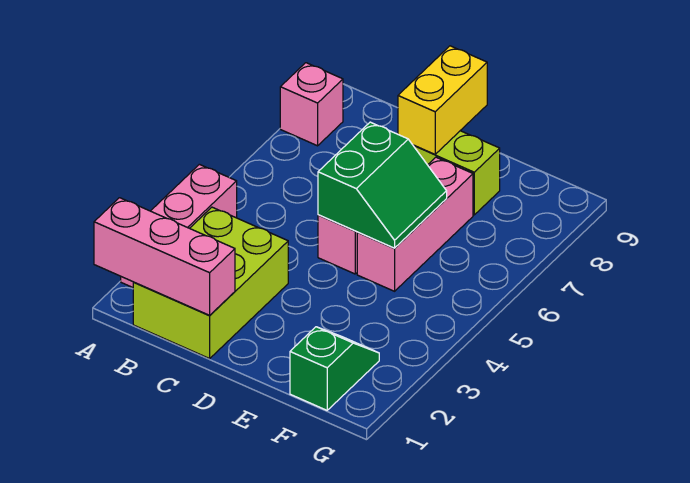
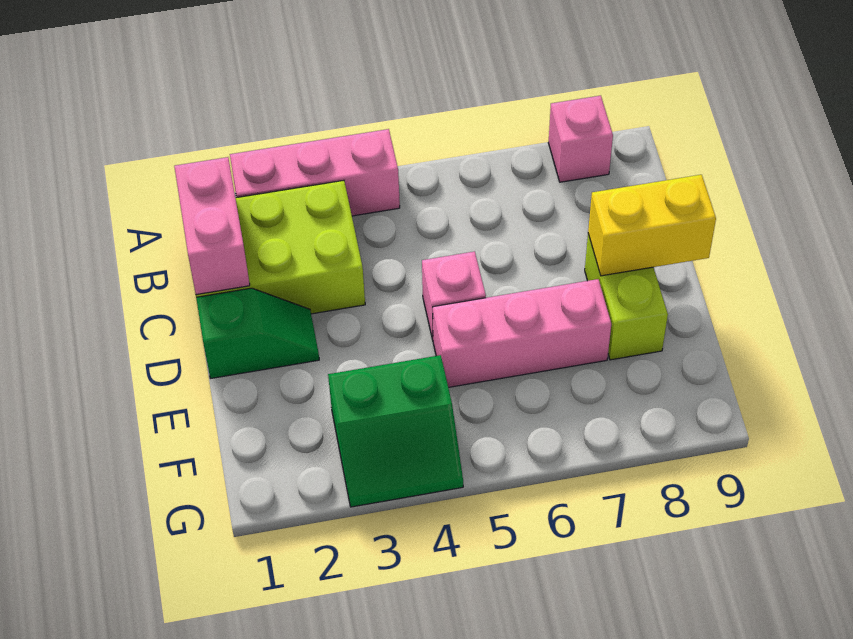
pink brick A1:C1 level 2 -> pink brick B1:C1 level 2
green slope D5:E6 level 2 top D -> green slope F3:G4 level 1 top F
green slope F1:F2 level 1 top 1 -> green slope D1:D2 level 1 top 1

